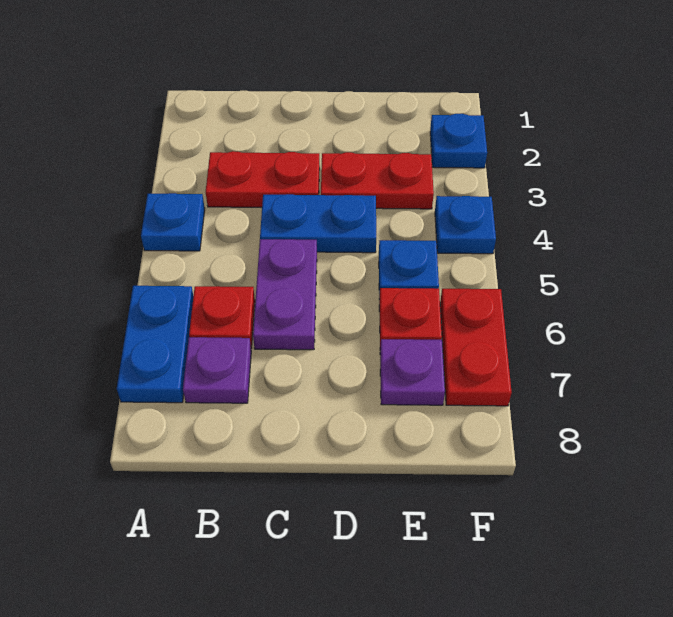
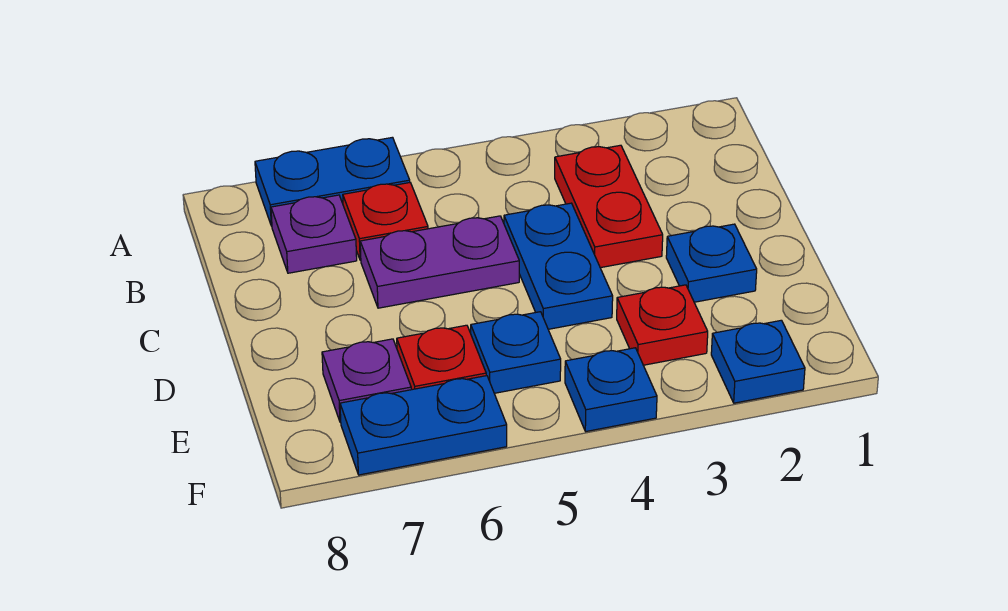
blue plate A4 level 1 -> blue plate D2 level 1
red plate D3:E3 level 1 -> red plate E3 level 1
red plate F6:F7 level 1 -> blue plate F6:F7 level 1

